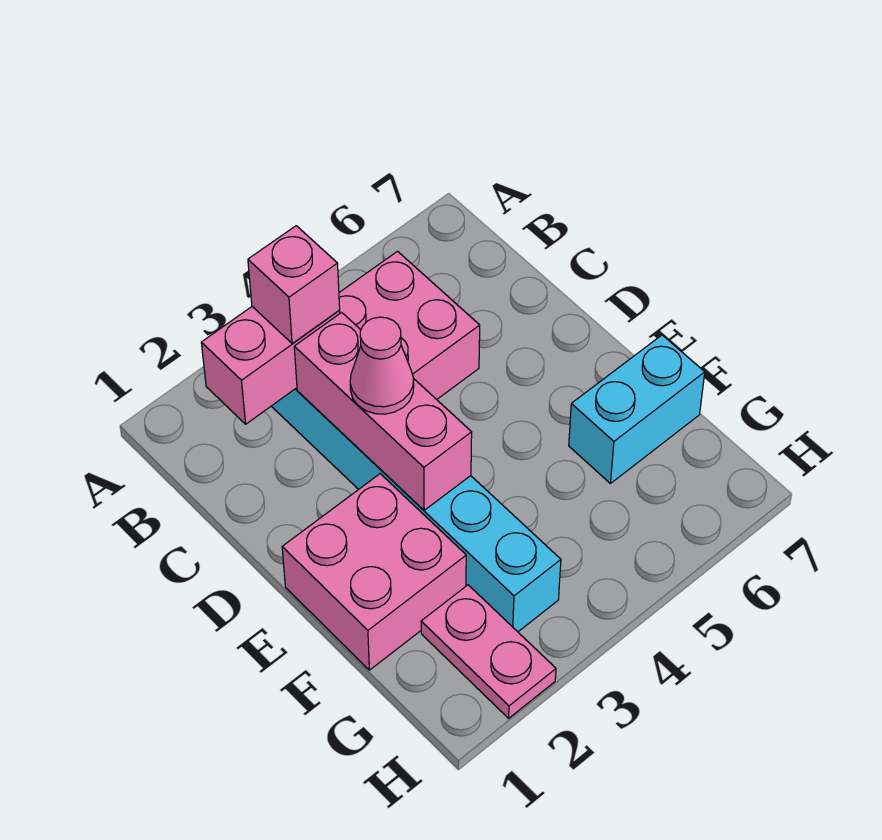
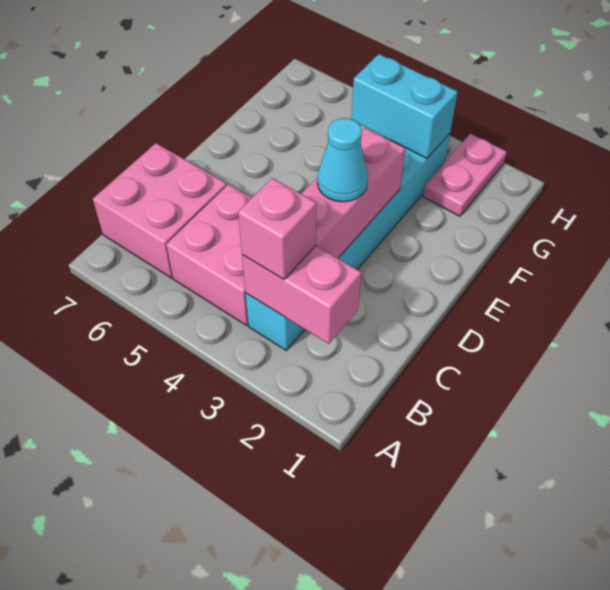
pink cone D3 level 3 -> cyan cone D3 level 3
pink brick E1:F2 level 1 -> pink brick B6:C7 level 1
cyan brick F6:F7 level 1 -> cyan brick G3:G4 level 2

